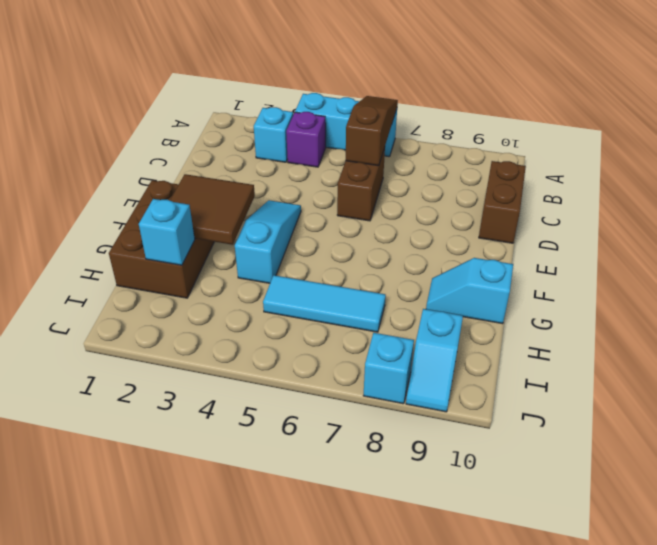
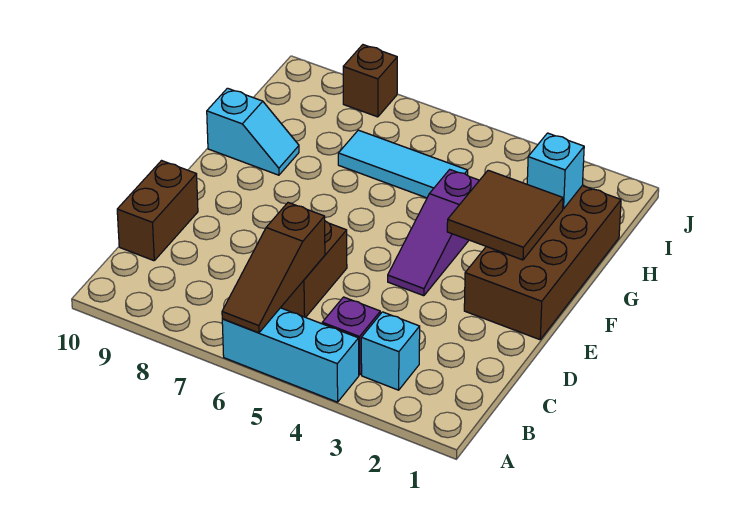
cyan slope E4:G4 level 1 top G -> purple slope E4:G4 level 1 top G
brown brick F1:H2 level 1 -> brown brick E1:H2 level 1
cyan slope I9:J9 level 1 top I -> none
cyan brick J8 level 1 -> brown brick J8 level 1

